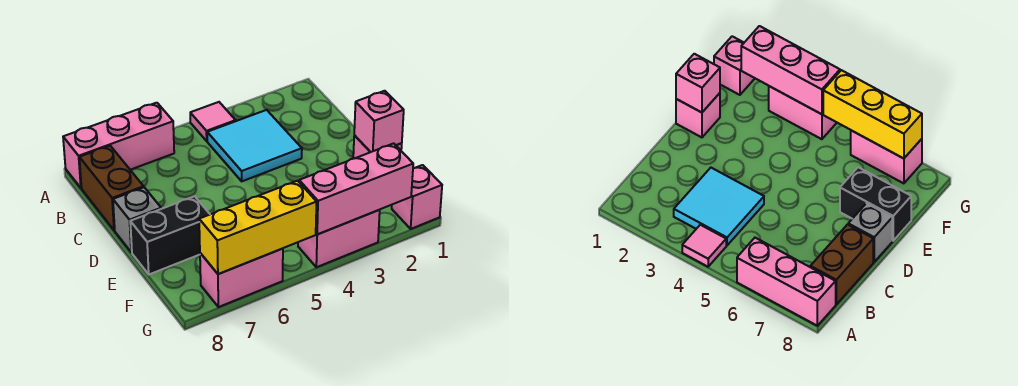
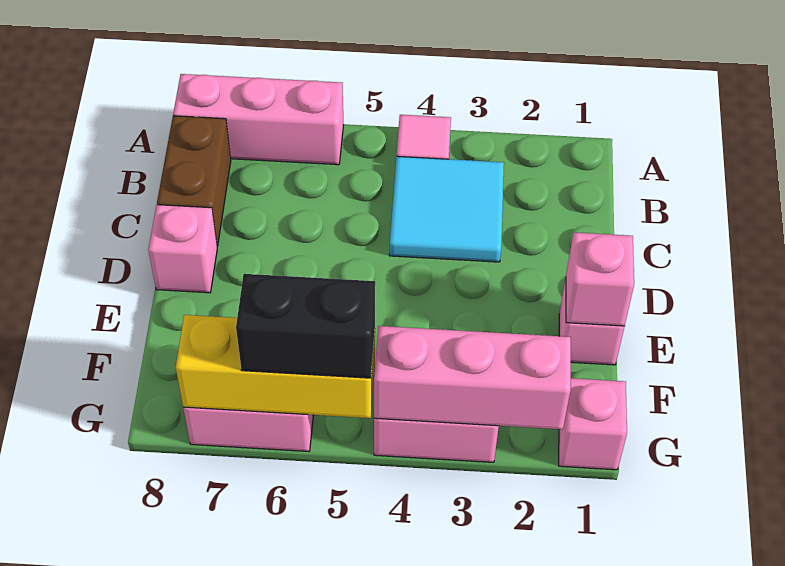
grey brick D8 level 1 -> pink brick D8 level 1
black brick E7:E8 level 1 -> black brick G5:G6 level 3

